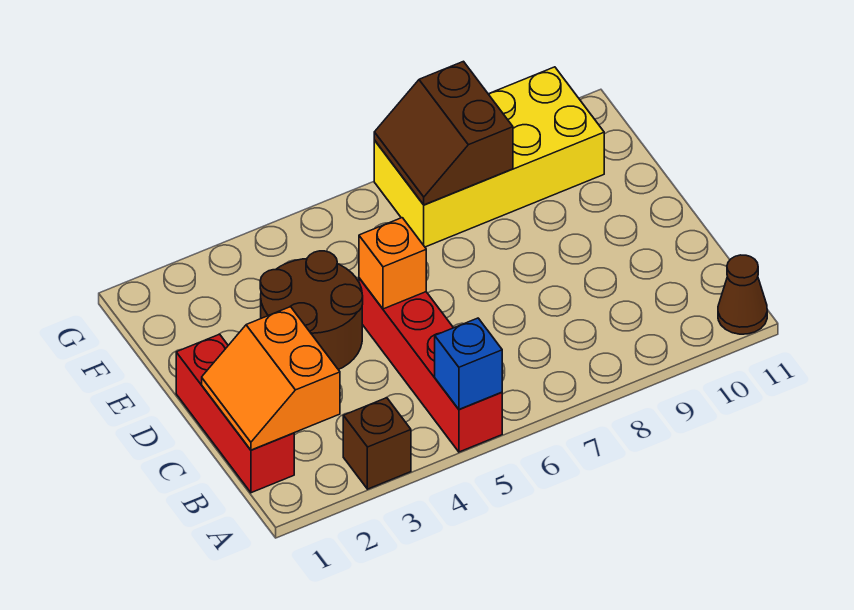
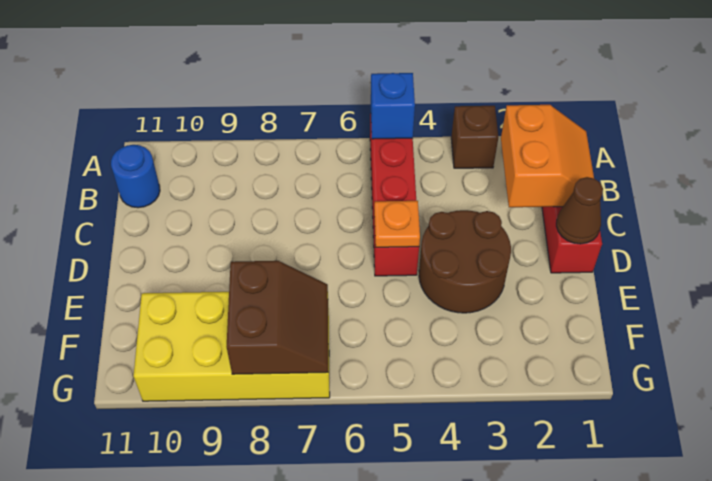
brown cone A11 level 1 -> brown cone D1 level 2
none -> blue round brick B11 level 1
orange brick D5 level 2 -> orange plate D5 level 2

